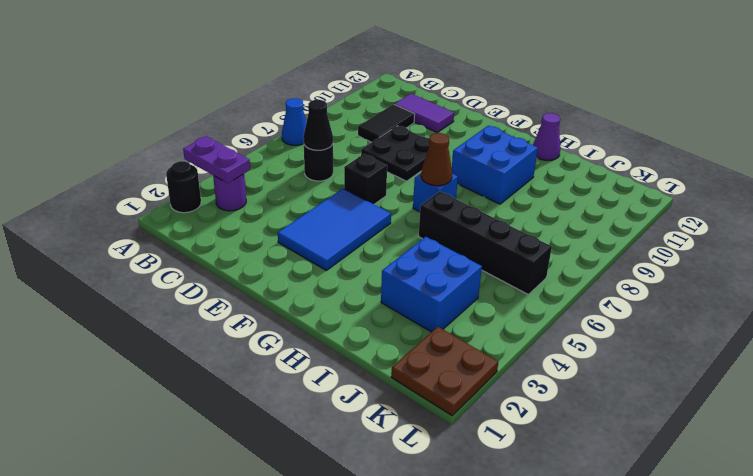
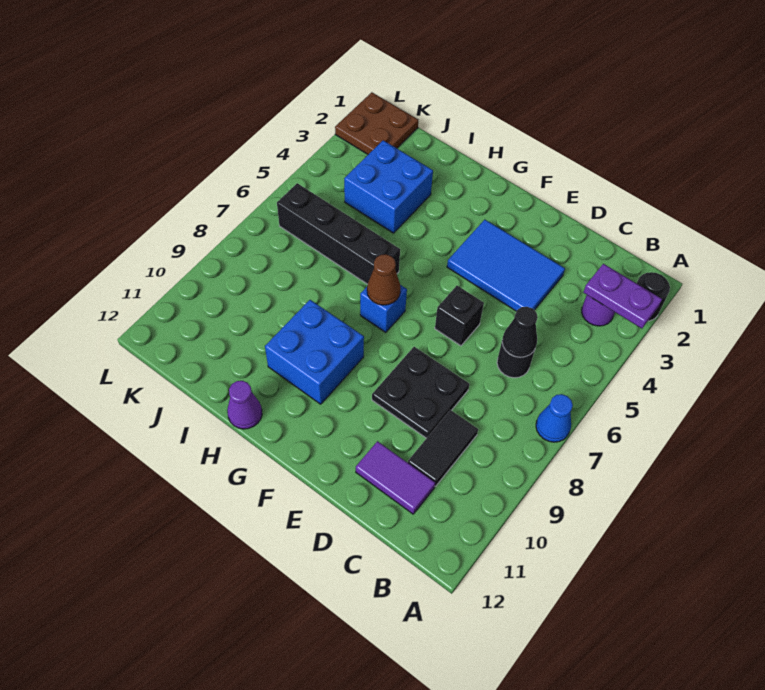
blue tile E3:F5 level 1 -> blue tile D3:F4 level 1

